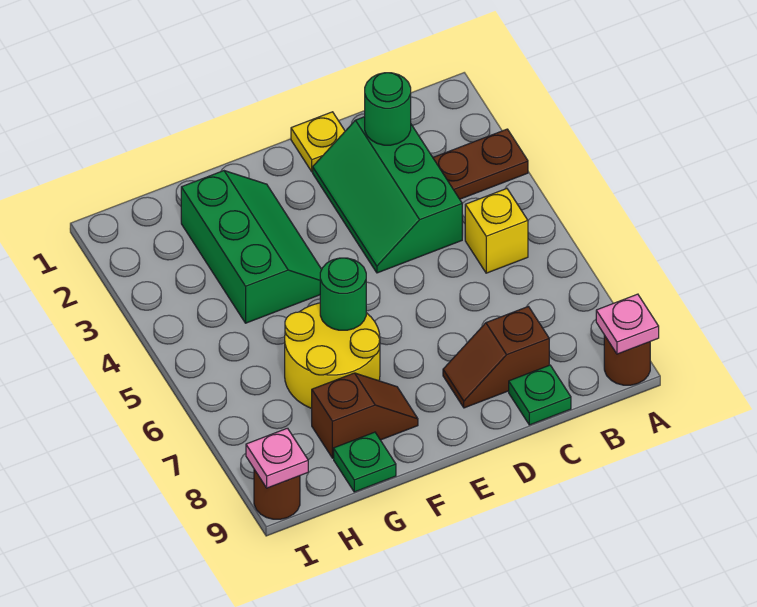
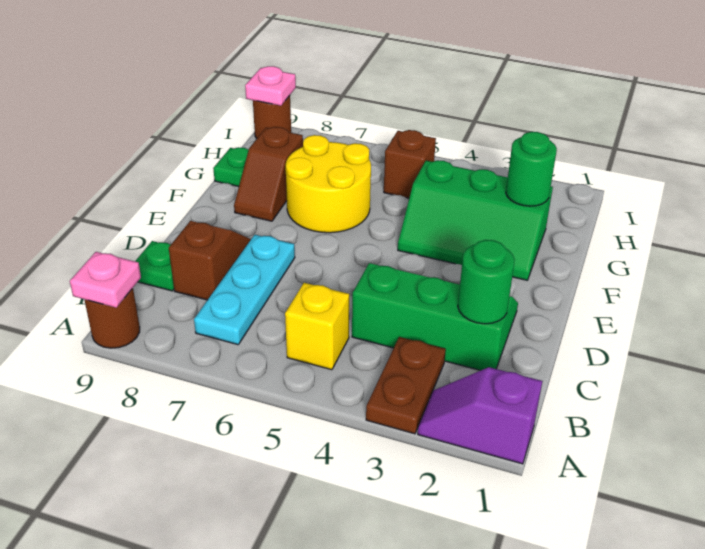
none -> purple slope A1:A2 level 1 top 1
none -> cyan plate B7:D7 level 1
yellow plate D1 level 1 -> none
green round brick F6 level 2 -> green round brick G2 level 2
none -> brown brick H5 level 1

